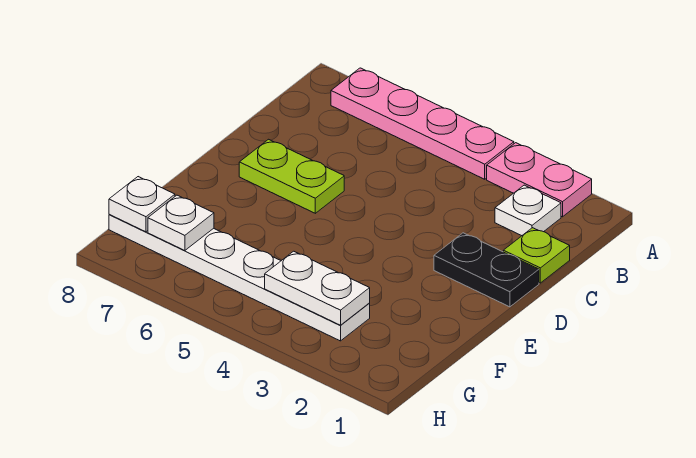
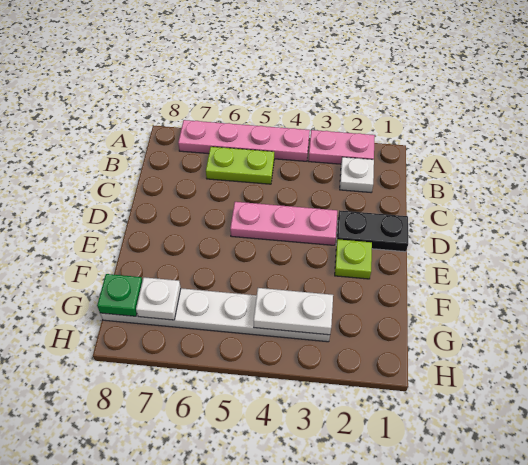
lime plate C1 level 1 -> lime plate E2 level 1
none -> pink plate D3:D5 level 1
lime plate D6:D7 level 1 -> lime plate B5:B6 level 1
white plate G8 level 2 -> green plate G8 level 2

